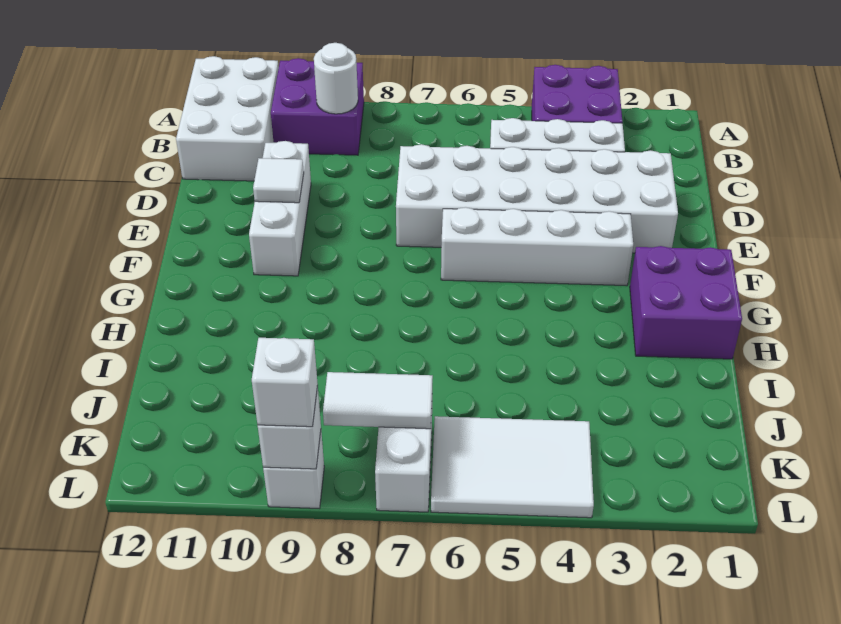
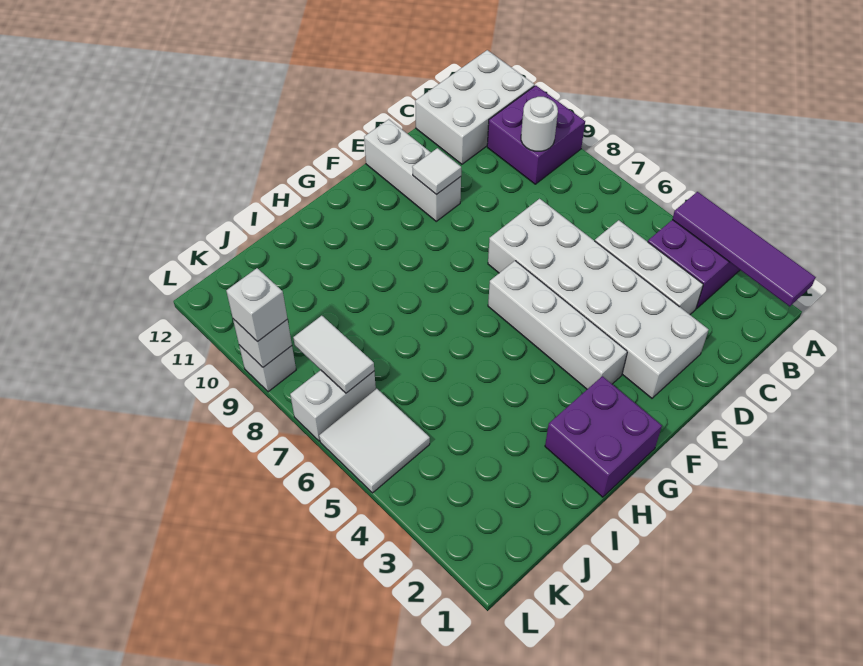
none -> purple tile A1:A4 level 2
white brick D10:F10 level 1 -> white brick E10:E12 level 1
white tile K4:L6 level 1 -> white tile K5:L6 level 1

